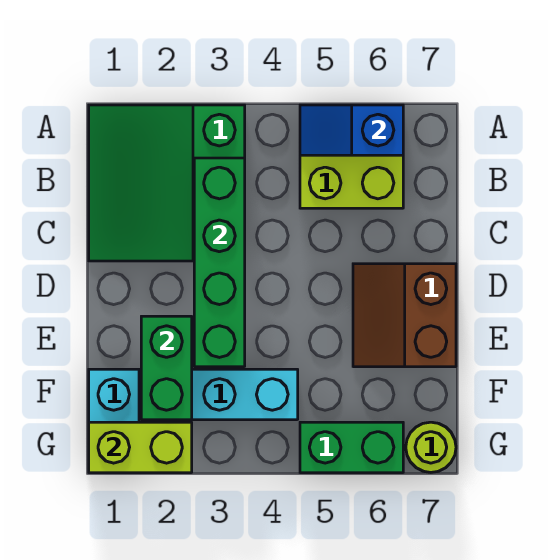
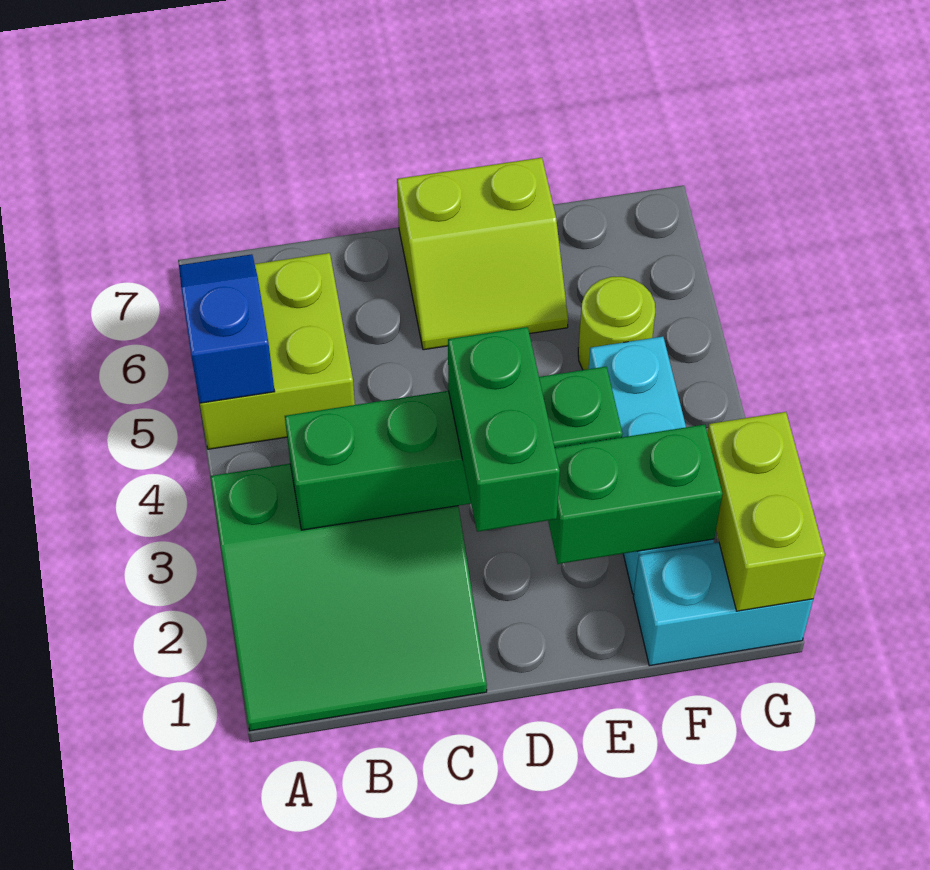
blue slope A5:A6 level 2 top 6 -> blue slope A5:A6 level 2 top 5
brown slope D6:E7 level 1 top 7 -> lime slope D6:E7 level 1 top 7
green brick G5:G6 level 1 -> green brick D2:D3 level 3
lime round brick G7 level 1 -> lime round brick F5 level 1

